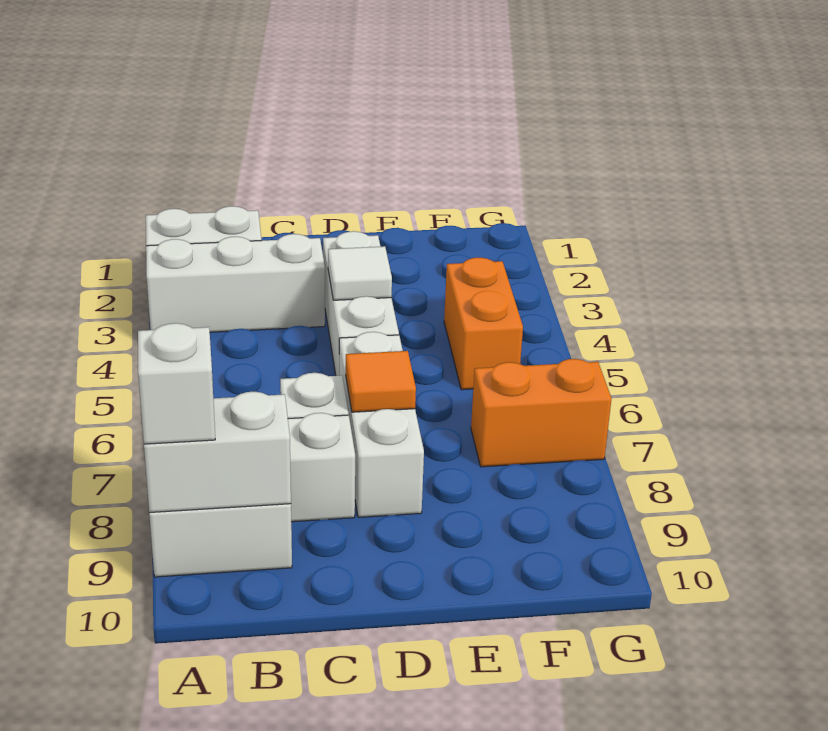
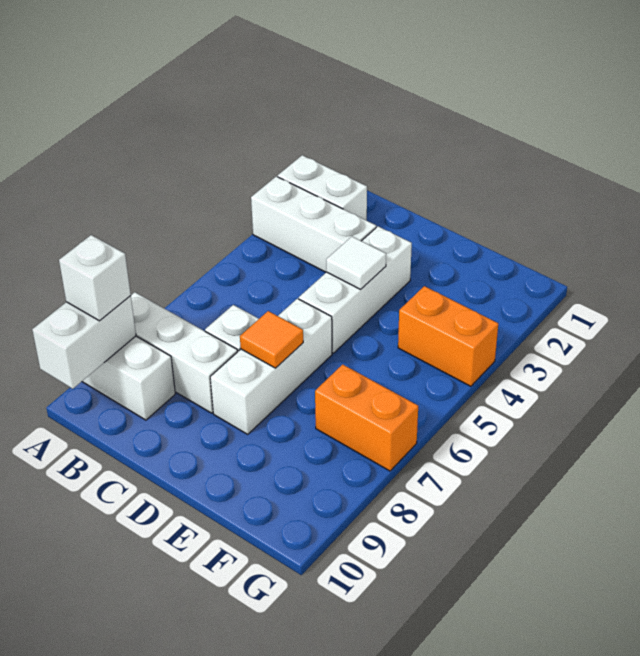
white brick A9:B9 level 2 -> white brick A9:A10 level 2
orange brick F4:F5 level 1 -> orange brick F4:G4 level 1

